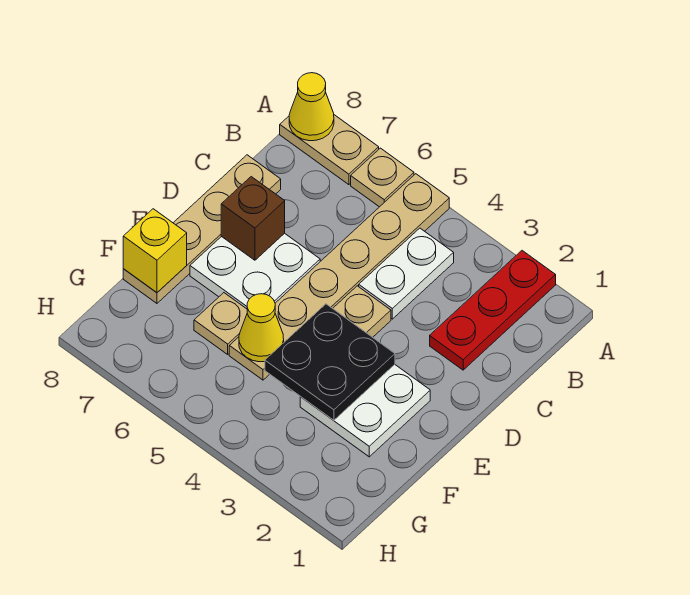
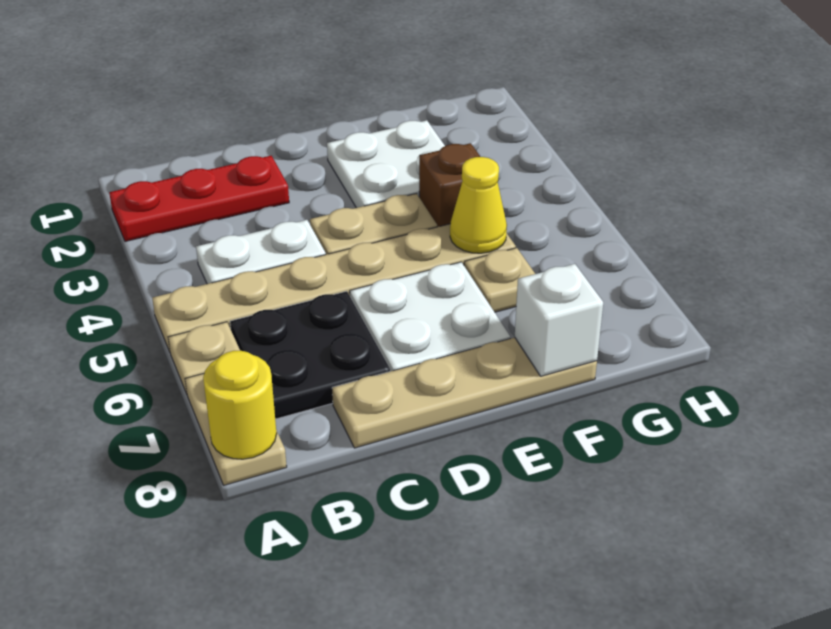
yellow cone A8 level 2 -> yellow round brick A8 level 2
brown brick D7 level 2 -> brown brick F4 level 1
black plate E3:F4 level 2 -> black plate B6:C7 level 1
yellow brick F8 level 2 -> white brick F8 level 2

